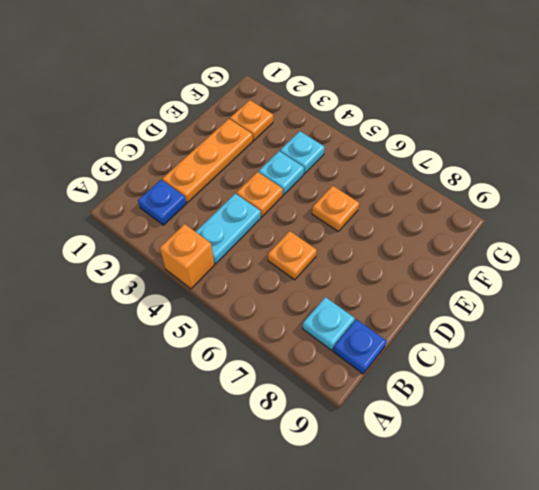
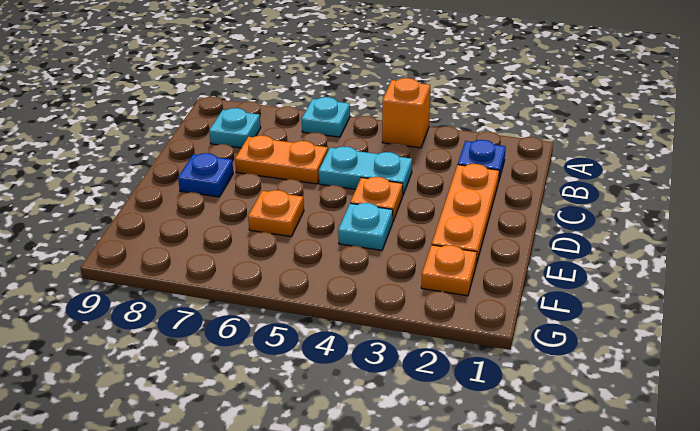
cyan plate B4:C4 level 1 -> cyan plate C4:C5 level 1
blue plate B9 level 1 -> blue plate D8 level 1
orange plate C6 level 1 -> orange plate C6:C7 level 1
cyan plate F4 level 1 -> cyan plate A6 level 1

